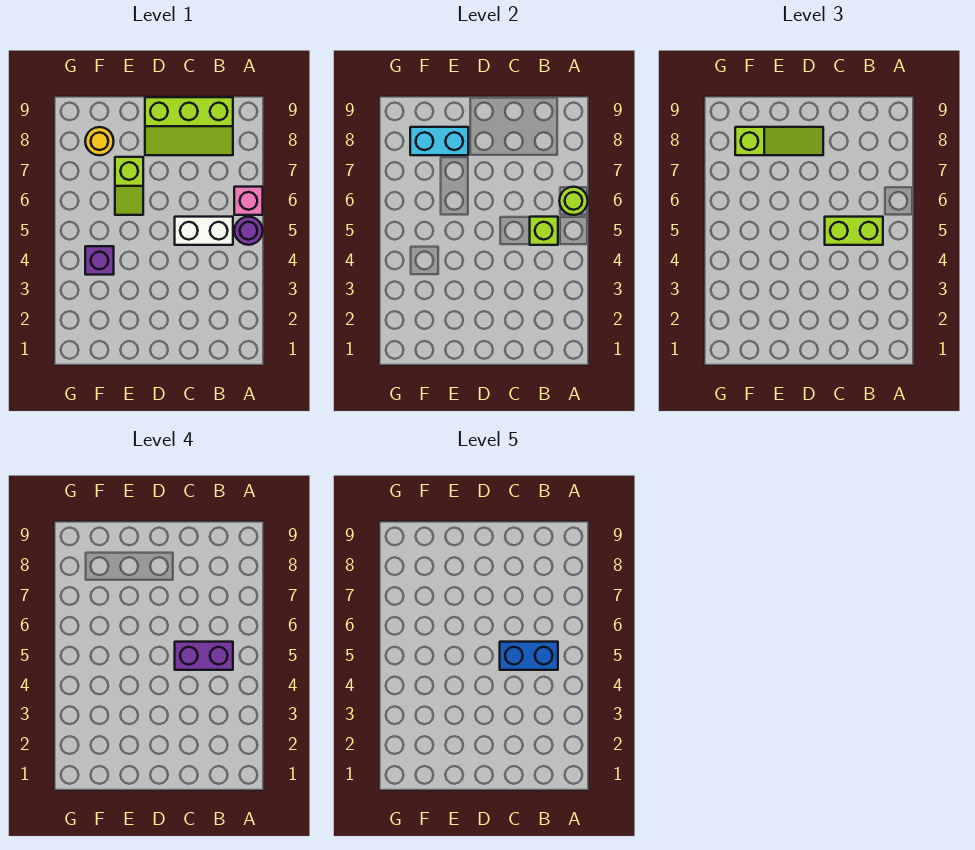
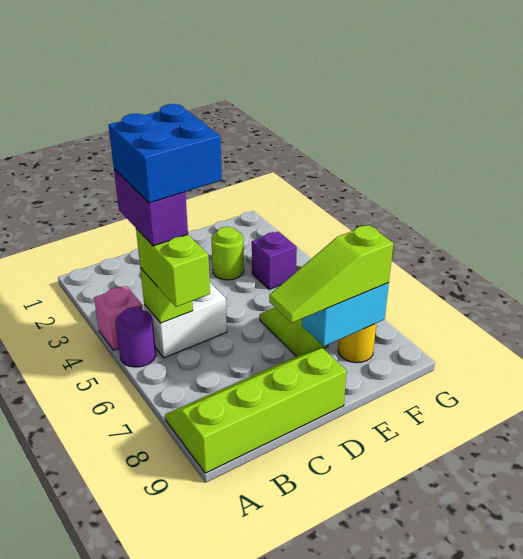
pink brick A6 level 1 -> pink brick A4 level 1
lime round brick A6 level 2 -> lime round brick E3 level 1
lime brick B5:C5 level 3 -> lime brick B5:B6 level 3
purple brick B5:C5 level 4 -> purple brick B4:B5 level 4
blue brick B5:C5 level 5 -> blue brick B4:C5 level 5
lime slope B8:D9 level 1 top 9 -> lime slope A8:D9 level 1 top 9

